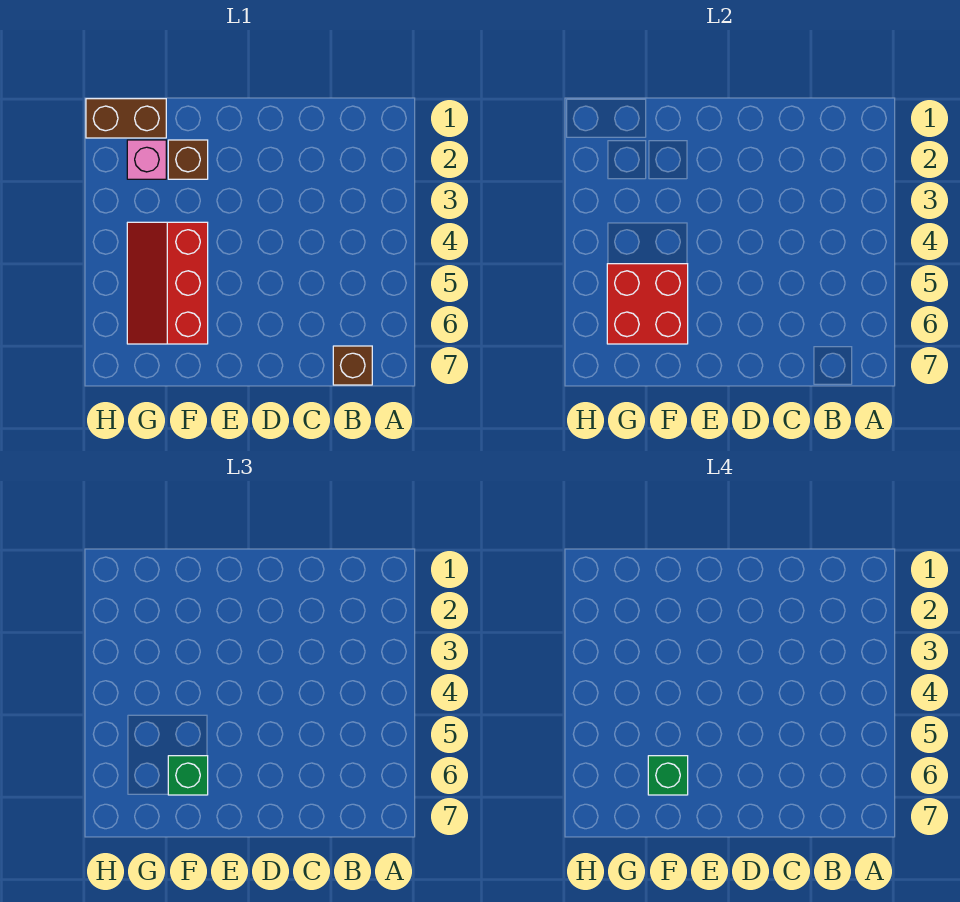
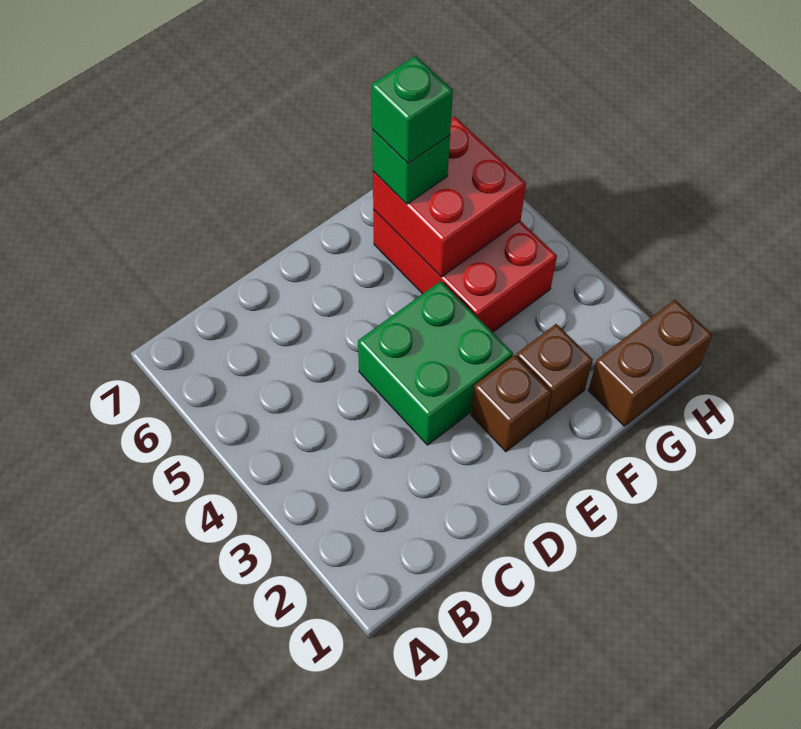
brown brick B7 level 1 -> brown brick E2 level 1
none -> green brick D3:E4 level 1
red slope F4:G6 level 1 top F -> red brick F4:G6 level 1
pink brick G2 level 1 -> none

